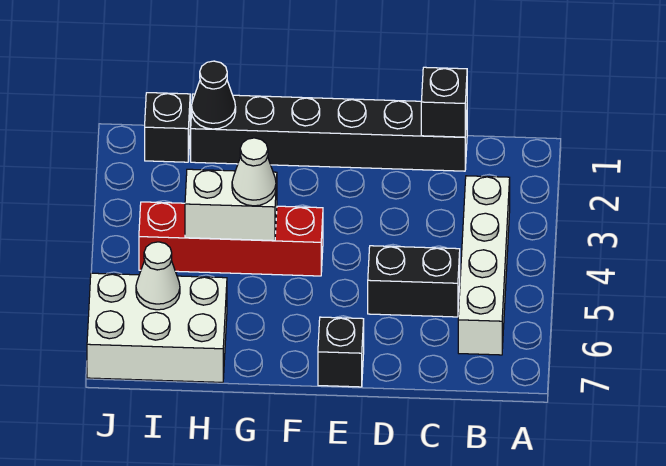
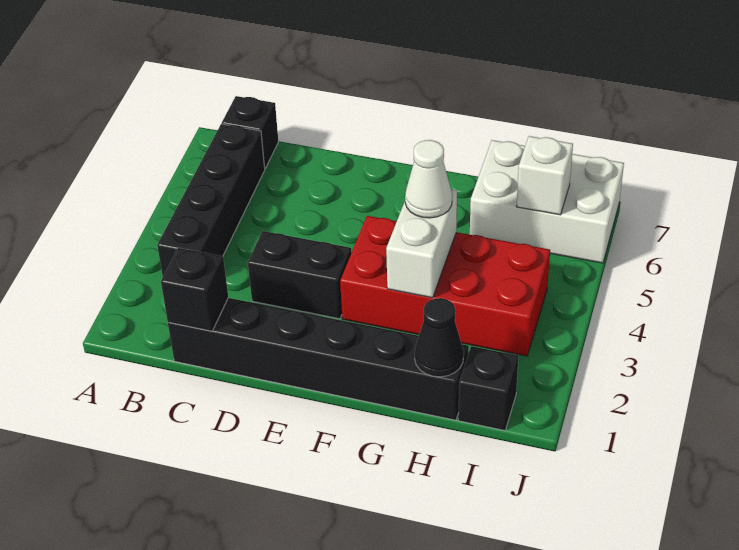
white brick B3:B6 level 1 -> black brick B3:B6 level 1
black brick C5:D5 level 1 -> black brick D3:E3 level 1
black brick E7 level 1 -> black brick B7 level 1
red brick F4:I4 level 1 -> red brick F3:I4 level 1
white brick G4:H4 level 2 -> white brick G3:G4 level 2
white cone I6 level 2 -> white brick I6 level 2

